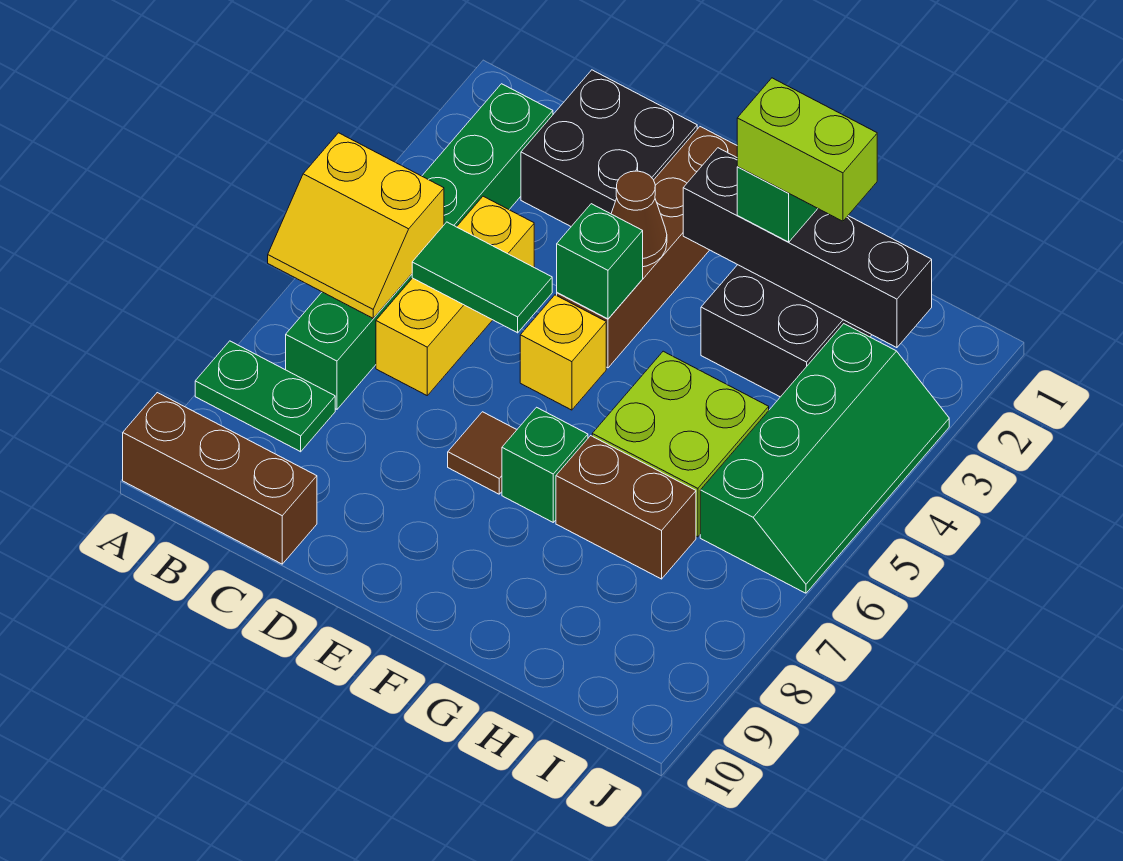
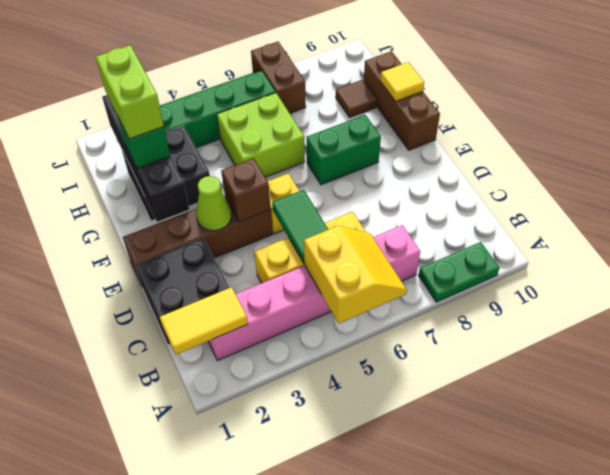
green plate A8:B8 level 1 -> green plate A8:A9 level 1
brown brick A10:C10 level 1 -> brown brick F10:H10 level 1
none -> yellow tile B1:B2 level 2
green brick B2:B7 level 1 -> pink brick B2:B7 level 1
brown cone E3 level 2 -> lime cone E3 level 2
green brick E4 level 2 -> brown brick E4 level 2
brown tile E7 level 1 -> brown tile H9 level 1
green brick F7 level 1 -> green brick F7:F8 level 1
brown brick G7:H7 level 1 -> brown brick I7:J7 level 1
none -> yellow tile G10 level 2

